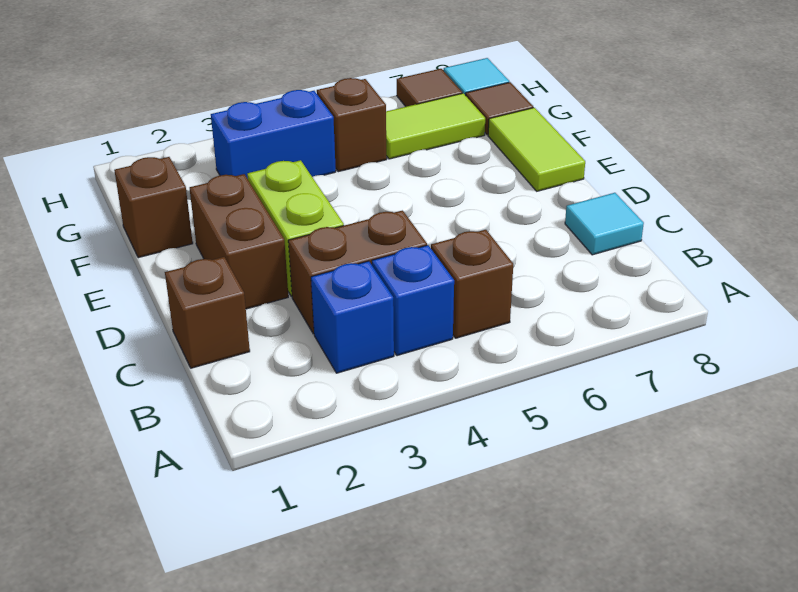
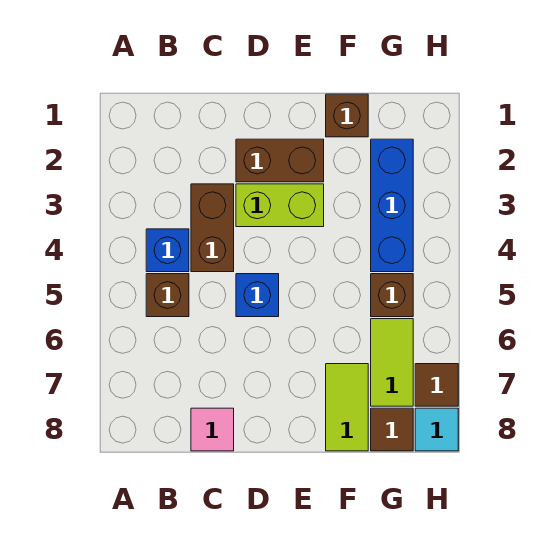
blue brick B3 level 1 -> blue brick D5 level 1
brown brick C1 level 1 -> none
cyan tile C8 level 1 -> pink tile C8 level 1
lime tile E8:F8 level 1 -> lime tile F7:F8 level 1
blue brick G3:G4 level 1 -> blue brick G2:G4 level 1

